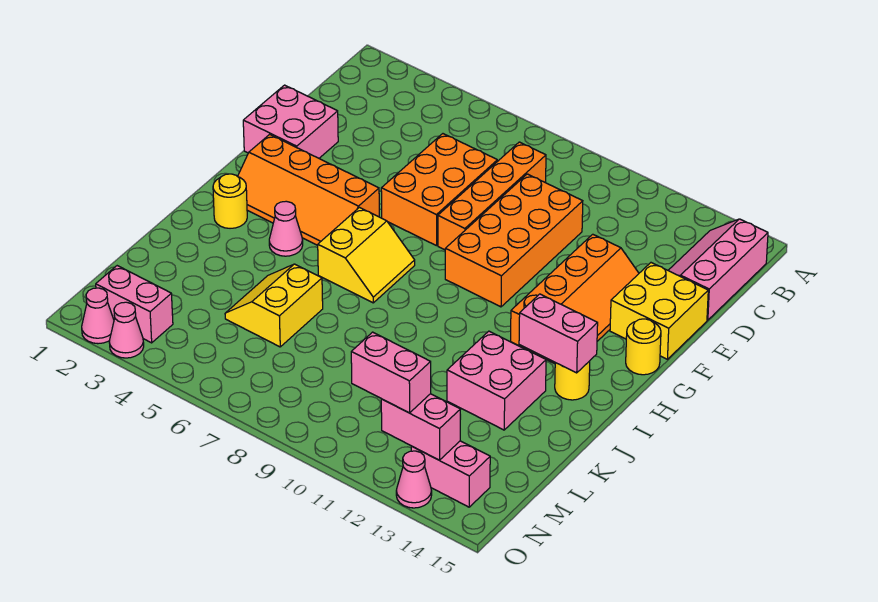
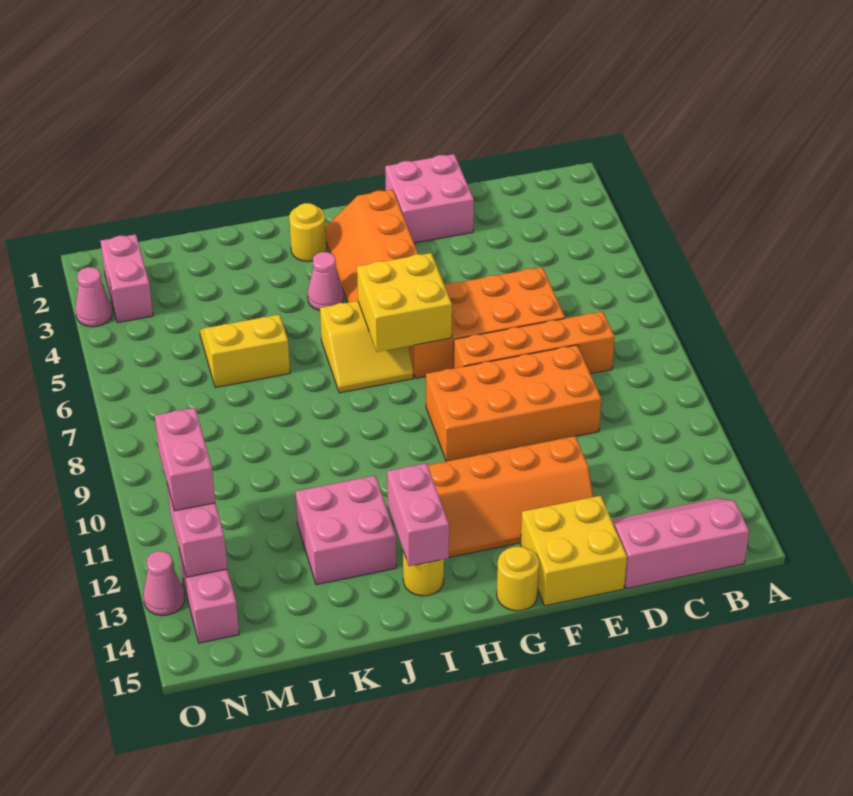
orange brick D6:F7 level 1 -> orange brick D6:G7 level 1
none -> yellow brick G6:H7 level 2
pink cone O2 level 1 -> none

